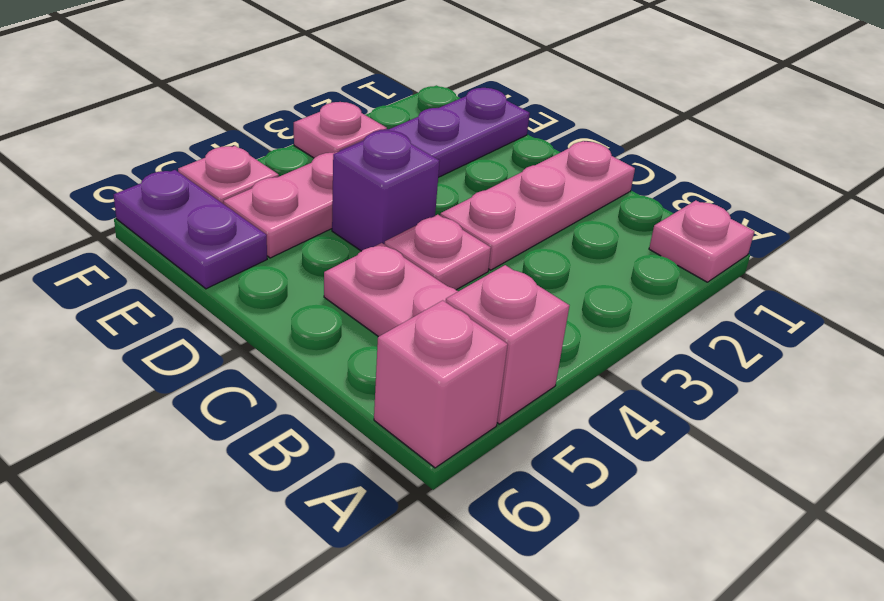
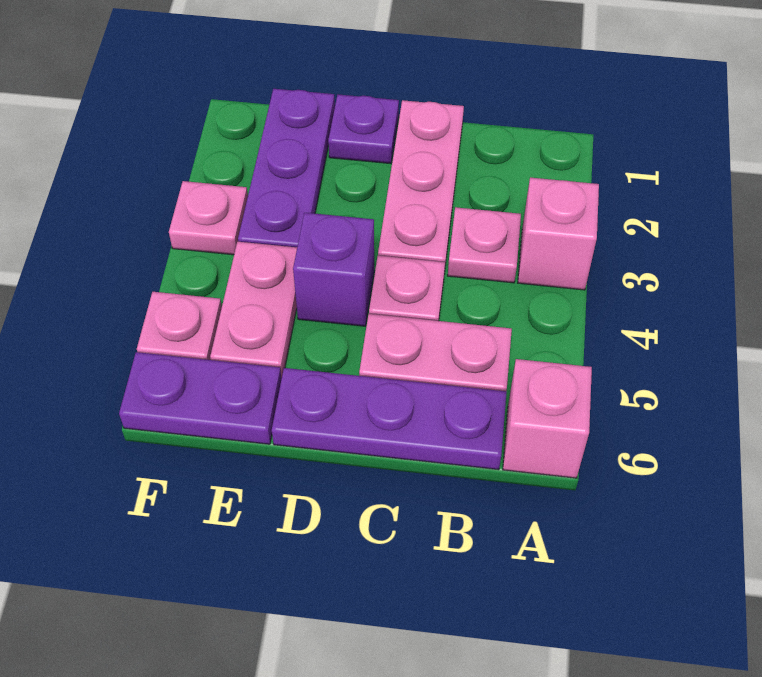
pink plate A1 level 1 -> pink plate B3 level 1
pink brick A5 level 1 -> pink brick A3 level 1
none -> purple plate B6:D6 level 1
none -> purple plate D1 level 1

